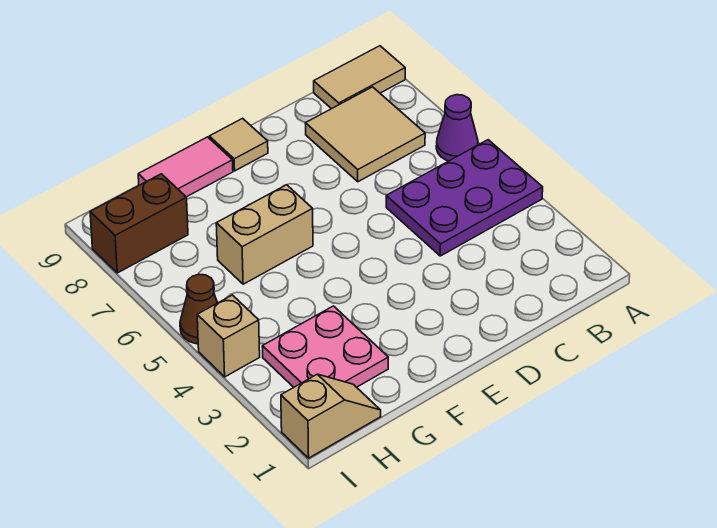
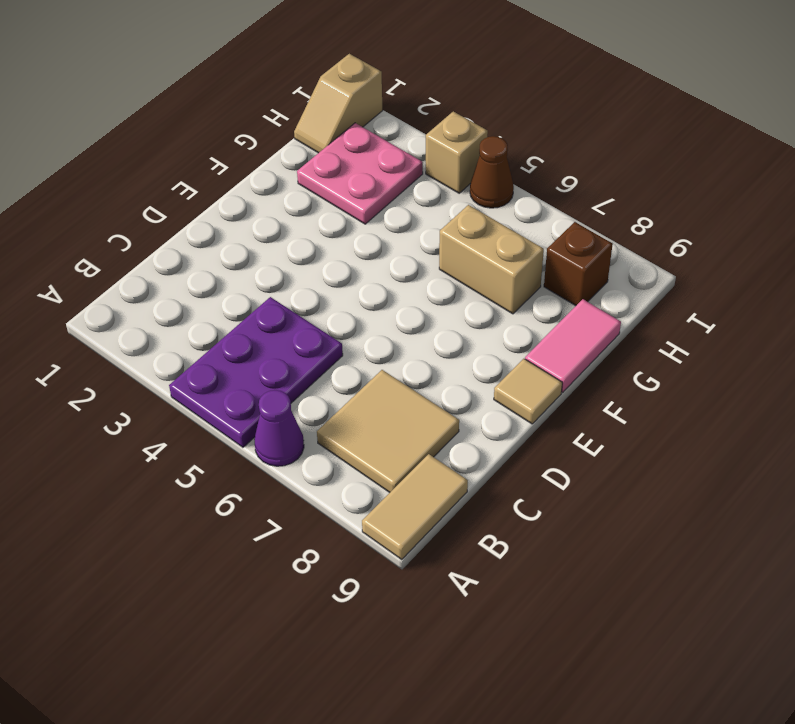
tan brick F6:G6 level 1 -> tan brick G6:G7 level 1
brown brick H8:I8 level 1 -> brown brick H8 level 1

